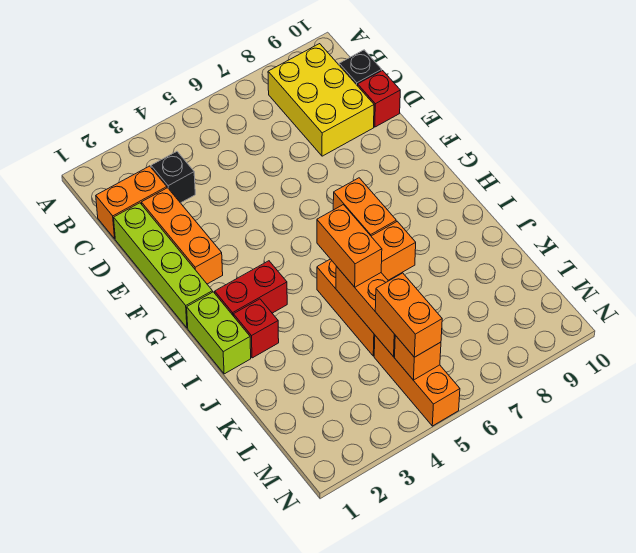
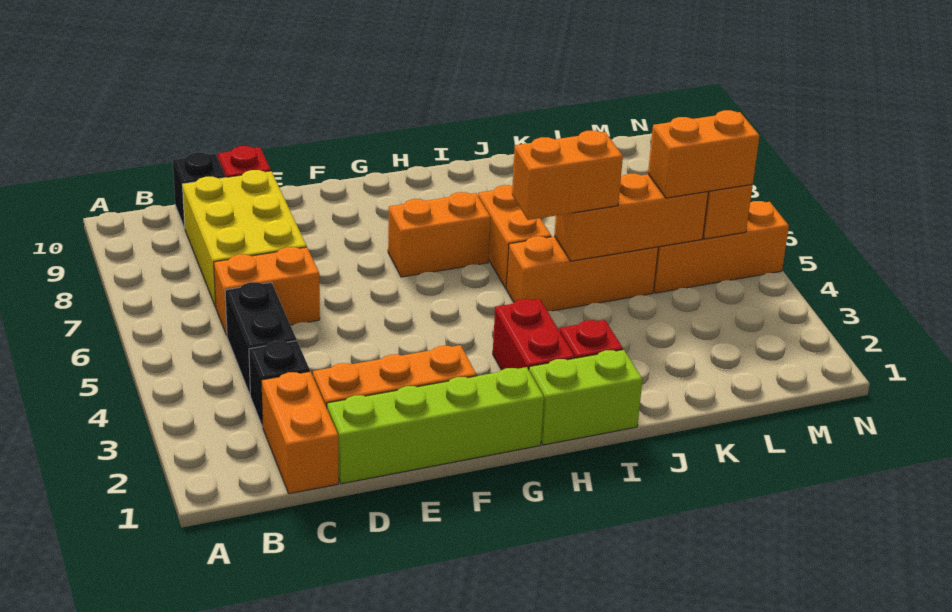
yellow brick B8:D9 level 1 -> yellow brick C7:D9 level 1
none -> black brick C4:C5 level 1
none -> orange brick C6:D6 level 1

